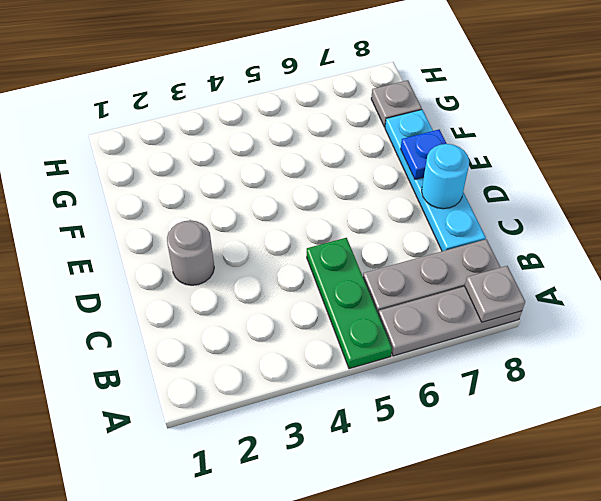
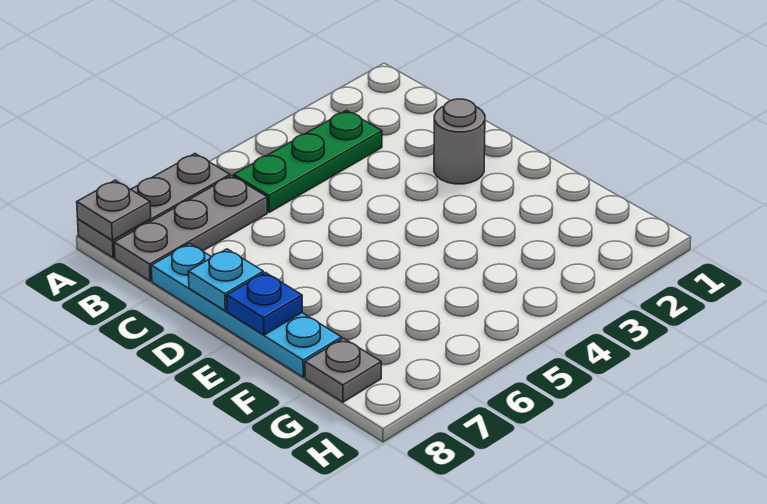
green plate A5:C5 level 1 -> green plate B3:B5 level 1
cyan round brick D8 level 2 -> cyan plate D8 level 2

